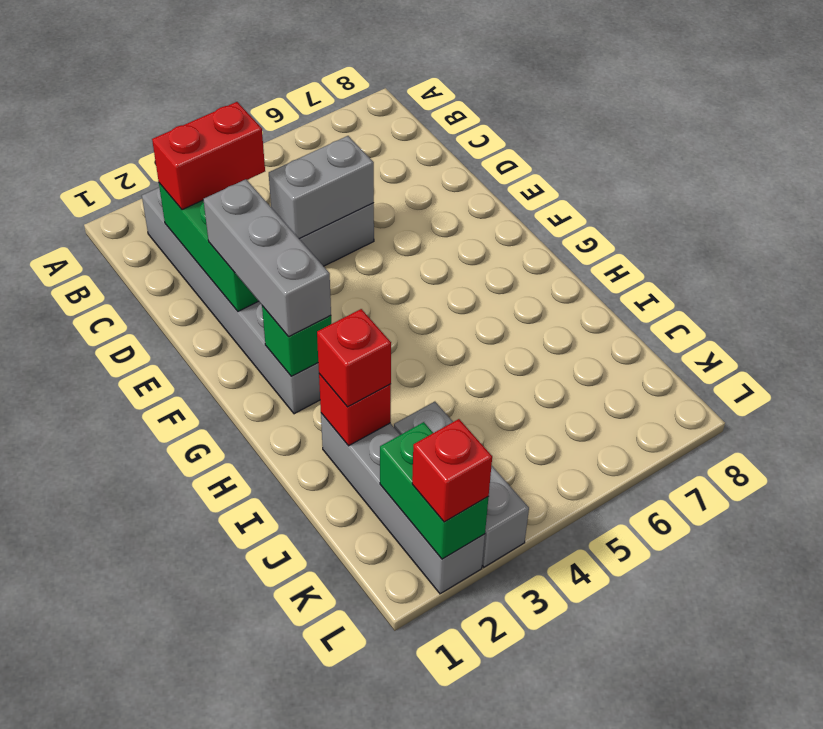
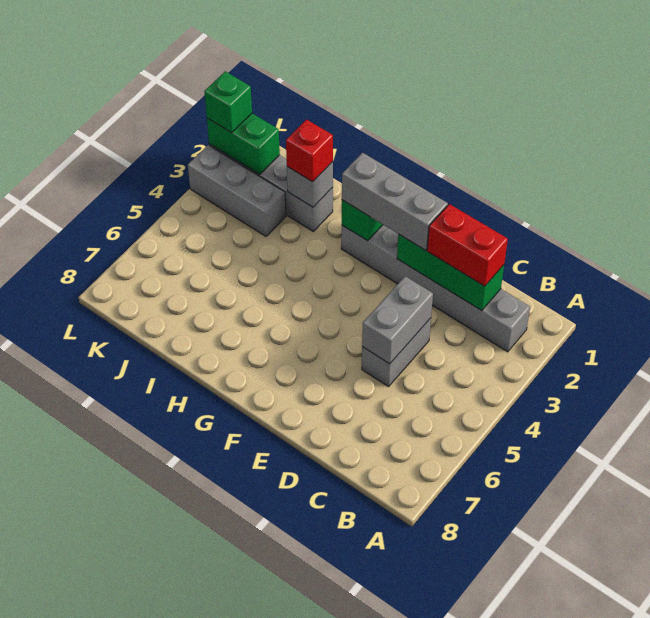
red brick C2:C3 level 3 -> red brick C2:D2 level 3
red brick I2 level 2 -> grey brick I2 level 2
red brick L2 level 3 -> green brick L2 level 3

